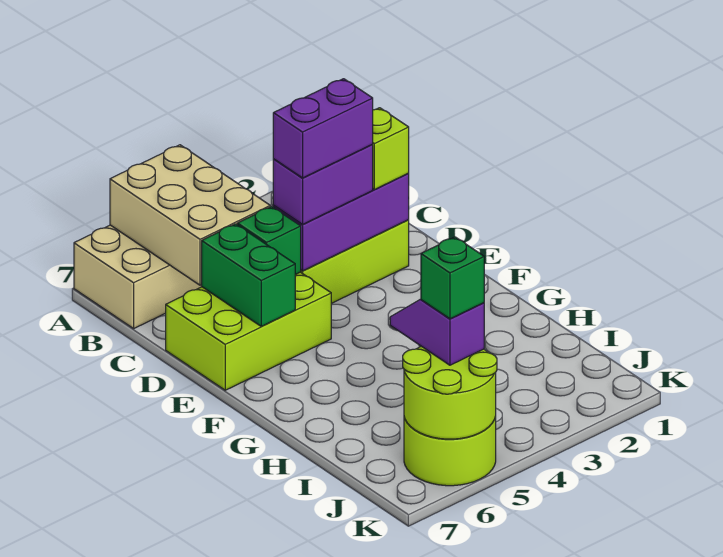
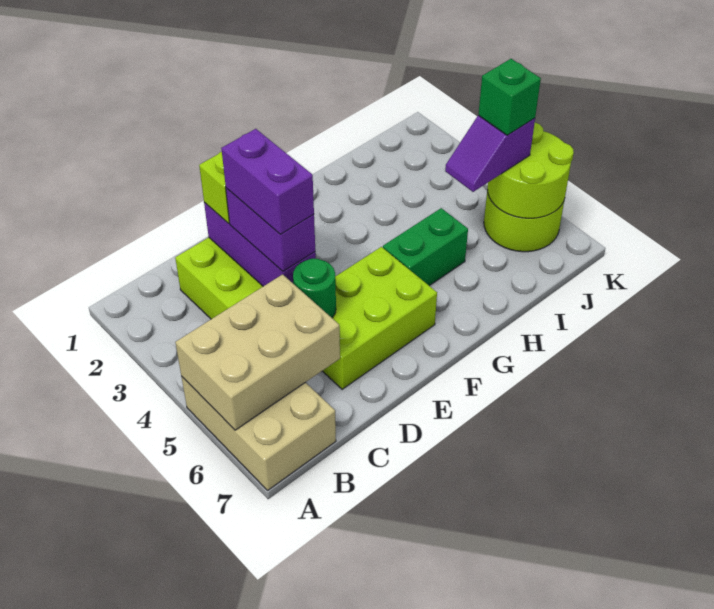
lime brick D5:E7 level 1 -> lime brick D5:F6 level 1
green brick D5 level 2 -> green round brick D5 level 2
green brick D6:E6 level 2 -> green brick G5:H5 level 1

